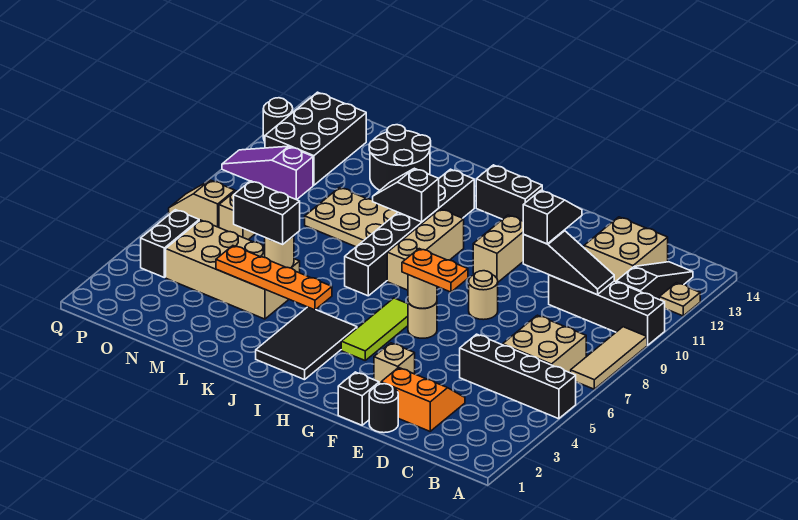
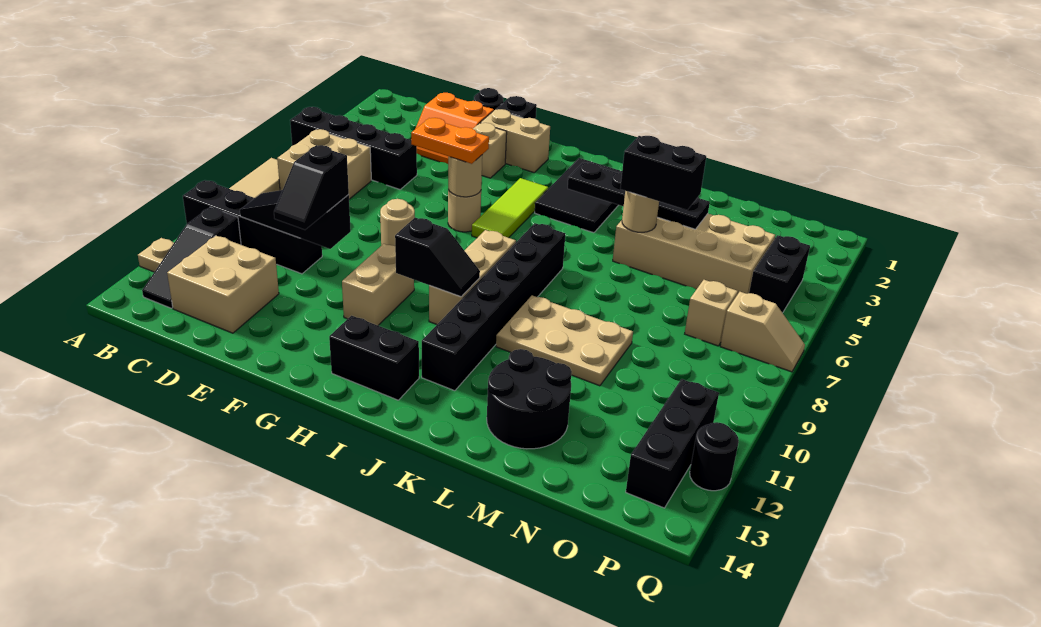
none -> tan brick F2:G2 level 1
orange plate J4:M4 level 2 -> black plate J4:M4 level 2
black slope J10:K10 level 2 top J -> black slope H10:I10 level 2 top H
purple slope O10:Q10 level 1 top O -> none
black brick O11:P13 level 1 -> black brick P11:P13 level 1

